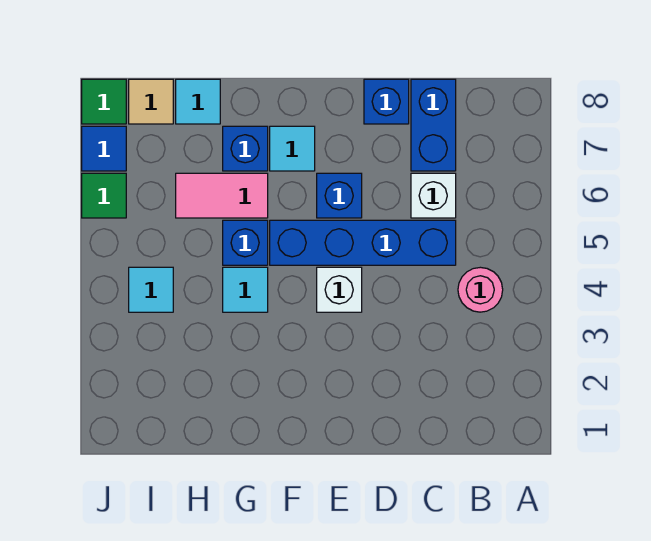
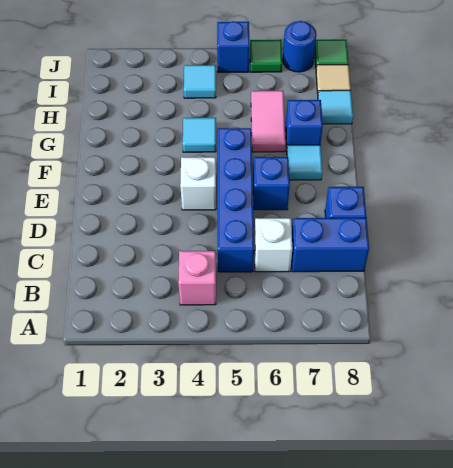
pink round brick B4 level 1 -> pink brick B4 level 1
blue brick G5 level 1 -> blue brick J5 level 1
blue tile J7 level 1 -> blue round brick J7 level 1

